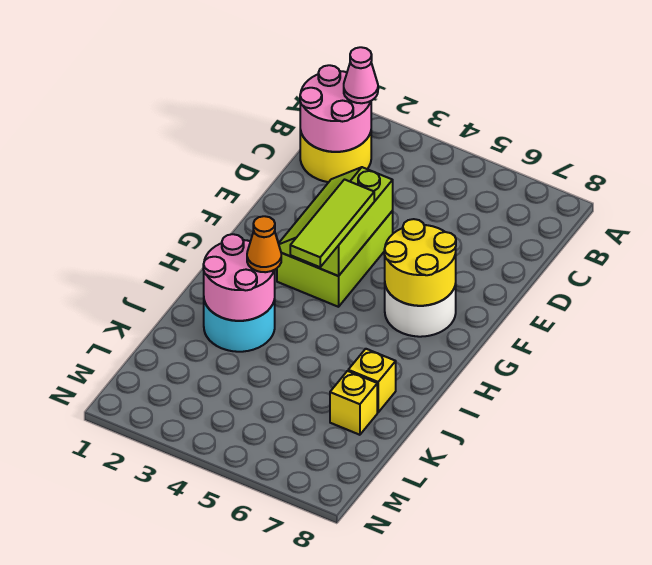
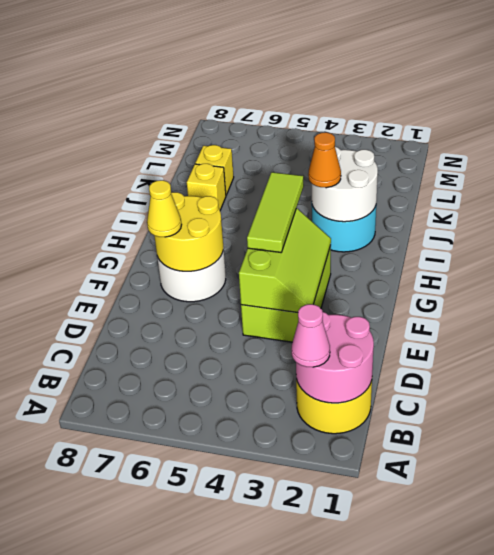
none -> yellow cone F7 level 3
pink round brick I2:J3 level 2 -> white round brick I2:J3 level 2

